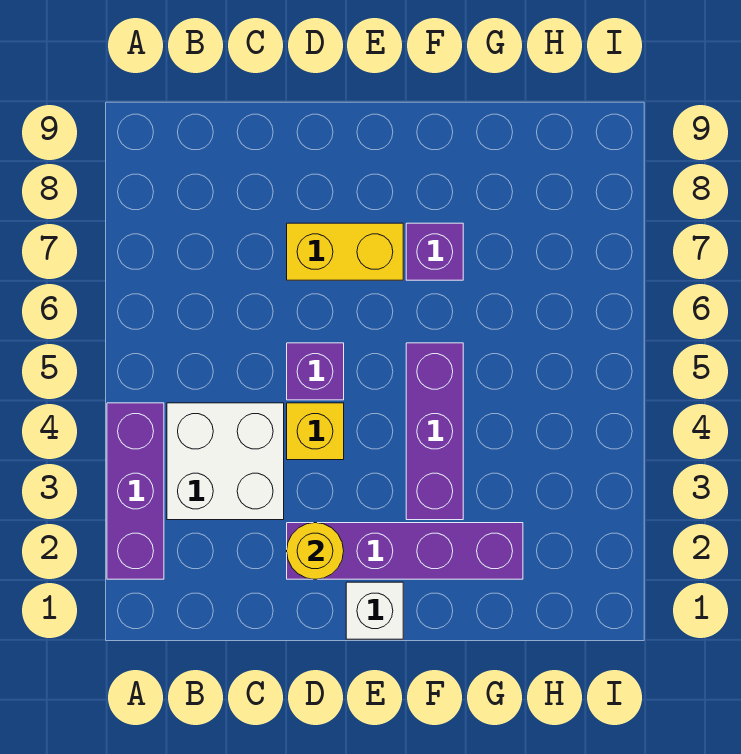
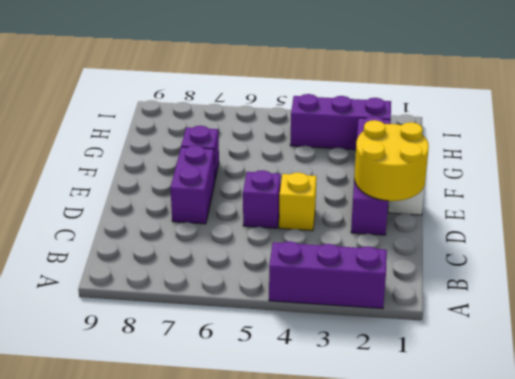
white brick B3:C4 level 1 -> none
yellow round brick D2 level 2 -> yellow round brick D1:E2 level 2
yellow brick D7:E7 level 1 -> purple brick D7:E7 level 1
purple brick F3:F5 level 1 -> purple brick H2:H4 level 1

